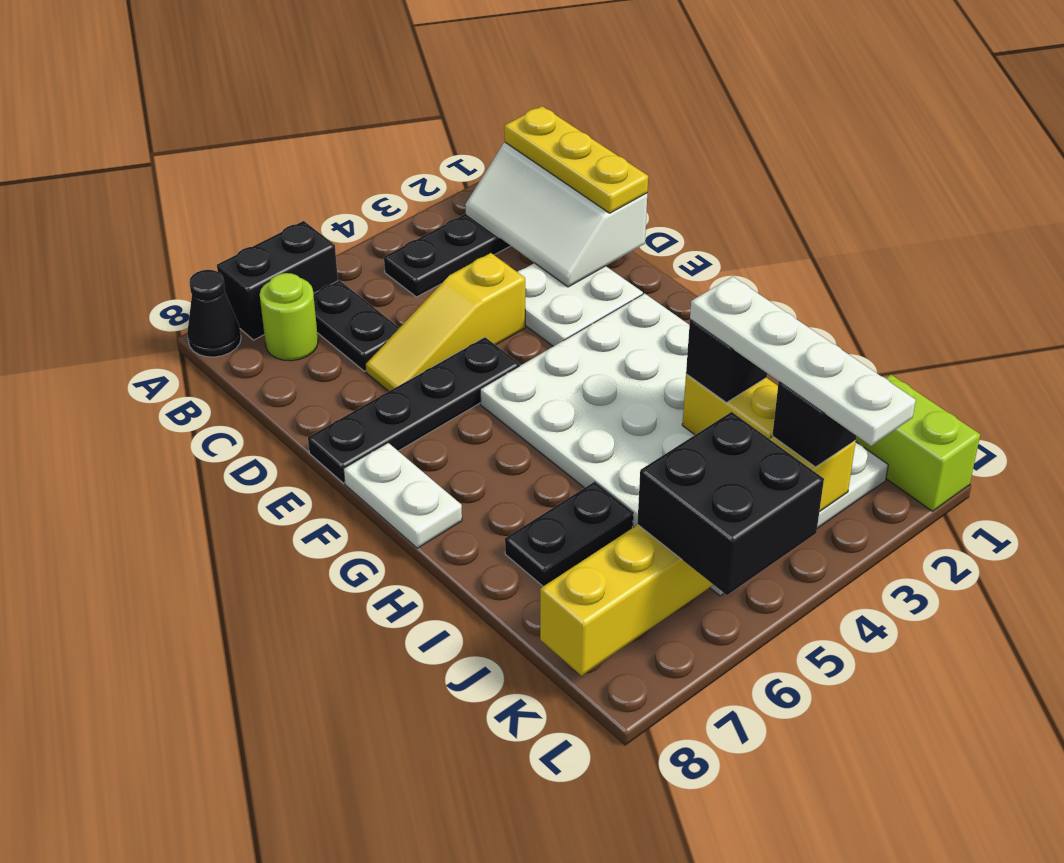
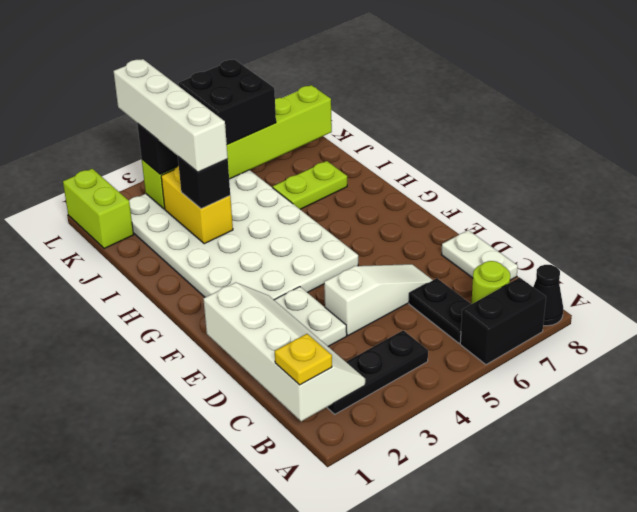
white slope B1:D2 level 2 top 1 -> white slope B1:E2 level 2 top 1
yellow plate B1:D1 level 3 -> yellow plate B1 level 3
yellow slope D4:D6 level 1 top 4 -> white slope D4:D6 level 1 top 4
black plate E5:E8 level 1 -> none
white plate F8:G8 level 1 -> white plate C8:D8 level 1
white plate I3:L3 level 4 -> white brick I3:L3 level 4
black plate I6:I7 level 1 -> lime plate I6:I7 level 1
yellow brick K3:K8 level 2 -> lime brick K3:K8 level 2

